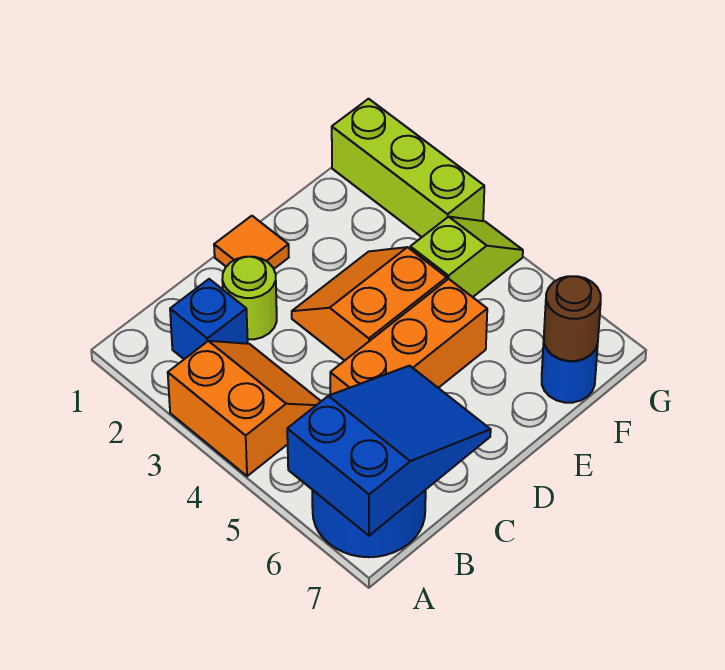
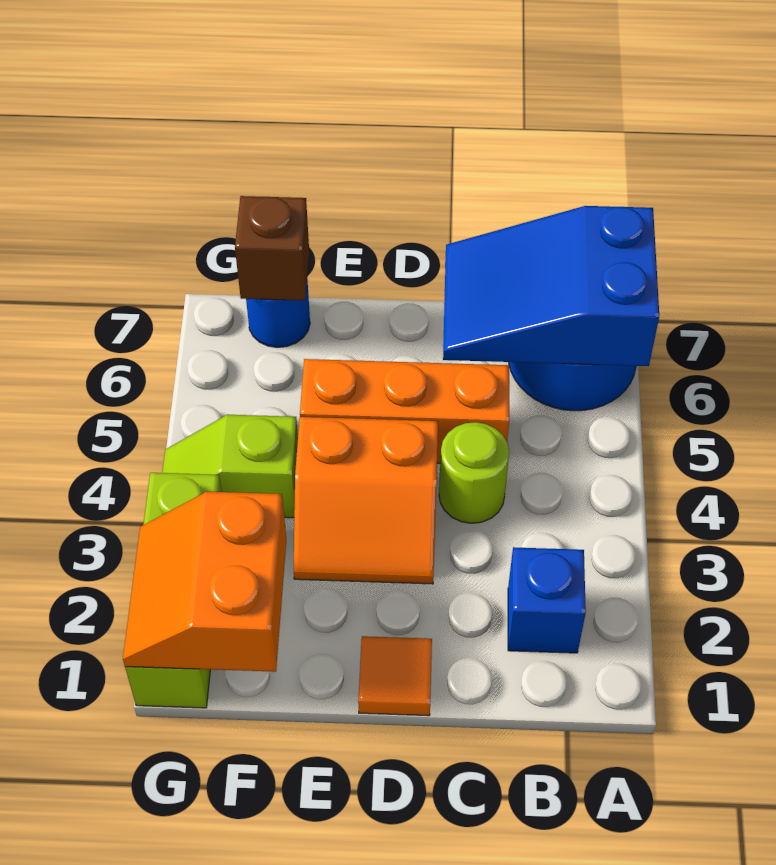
orange slope A3:B4 level 1 top A -> orange slope F1:G2 level 2 top F
lime round brick C2 level 1 -> lime round brick C4 level 1
brown round brick F7 level 2 -> brown brick F7 level 2

